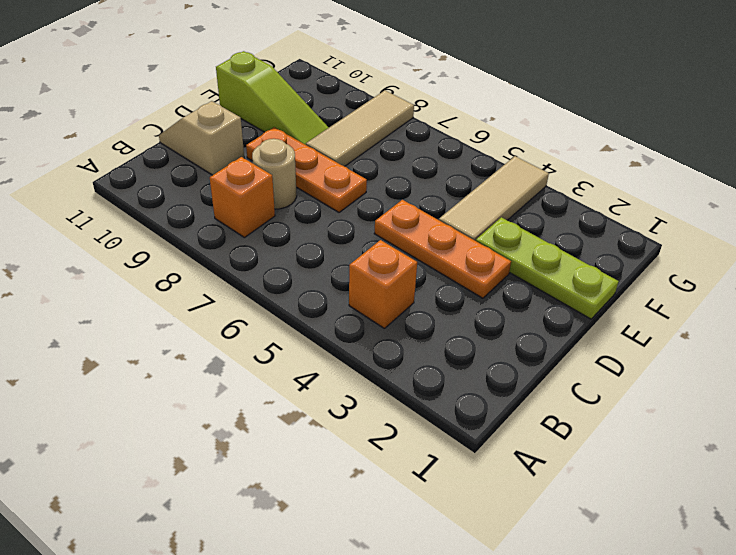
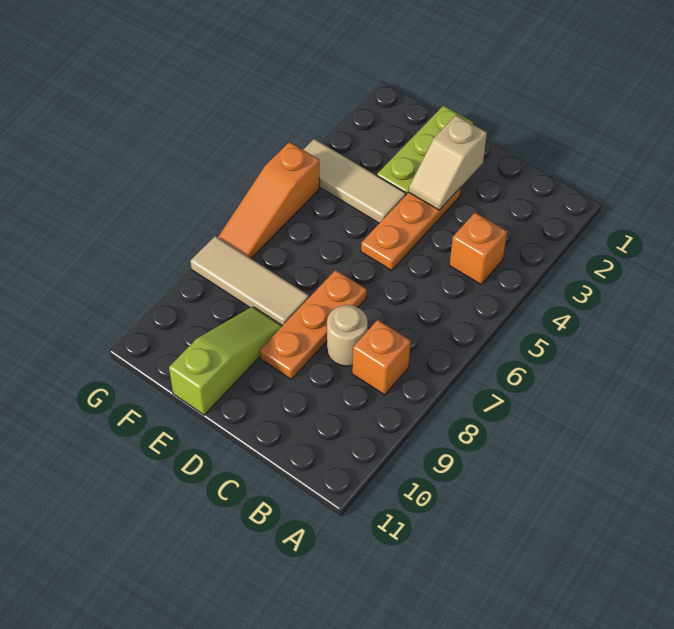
tan slope C10:C11 level 1 top 10 -> tan slope D2:D3 level 2 top 2
none -> orange slope G5:G7 level 1 top 5

